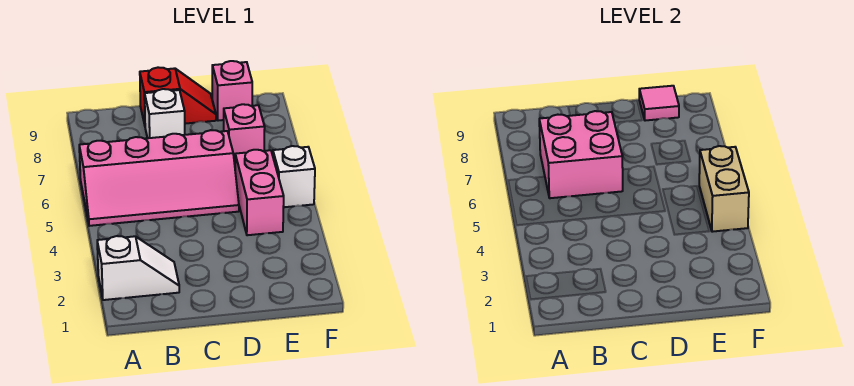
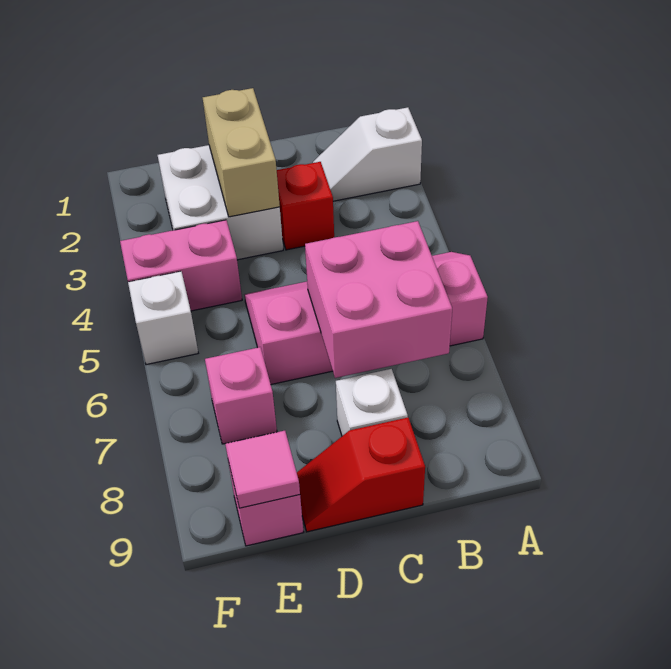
none -> red brick C3 level 1
none -> white brick D2:E3 level 1
pink brick E4:E5 level 1 -> pink brick E4:F4 level 1
tan brick F4:F5 level 2 -> tan brick D2:D3 level 2

